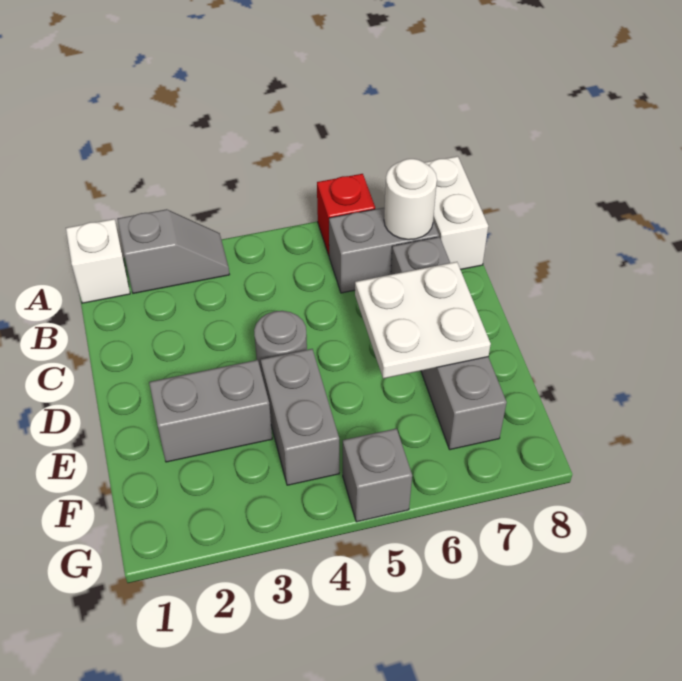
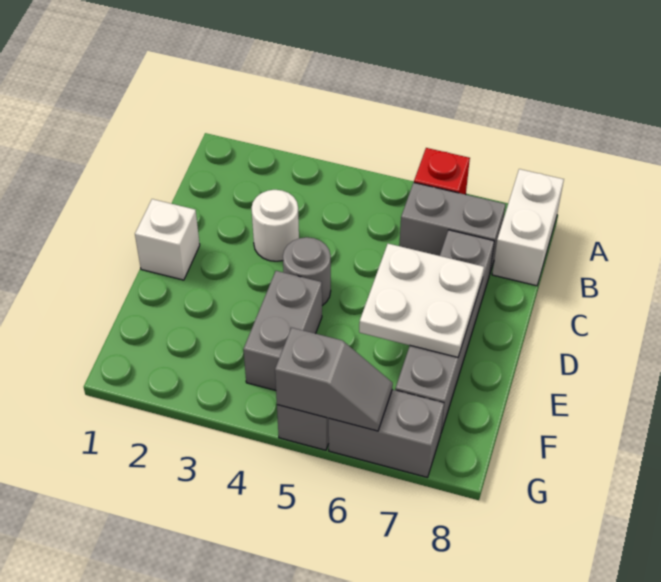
white brick A1 level 1 -> white brick D1 level 1
grey slope A2:A3 level 1 top 2 -> grey slope G5:G6 level 2 top 5
white round brick B7 level 2 -> white round brick C3 level 1
grey brick E2:E3 level 1 -> grey brick G6:G7 level 1

